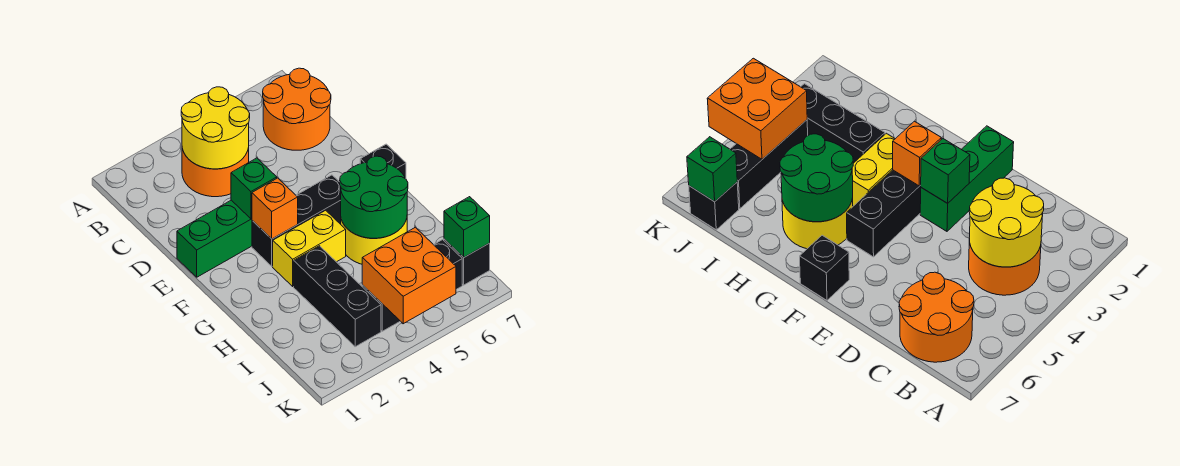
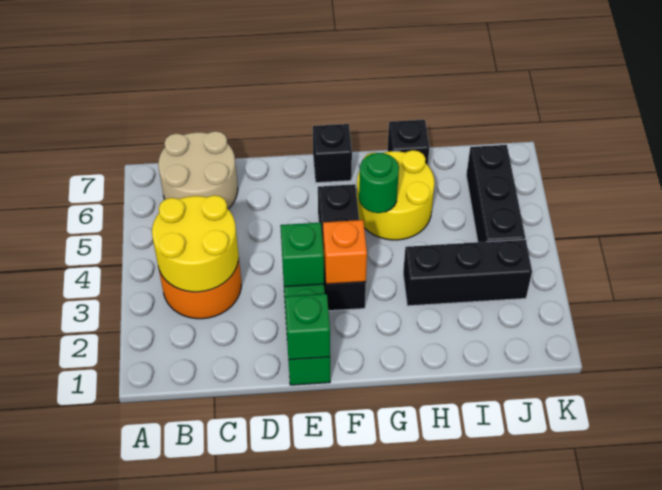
orange round brick B6:C7 level 1 -> tan round brick B6:C7 level 1
yellow brick G3:G4 level 1 -> none
green round brick G5:H6 level 2 -> green round brick G5 level 2
orange brick J4:K5 level 2 -> none
black brick J7 level 1 -> black brick H7 level 1
green brick J7 level 2 -> green brick E1 level 2

